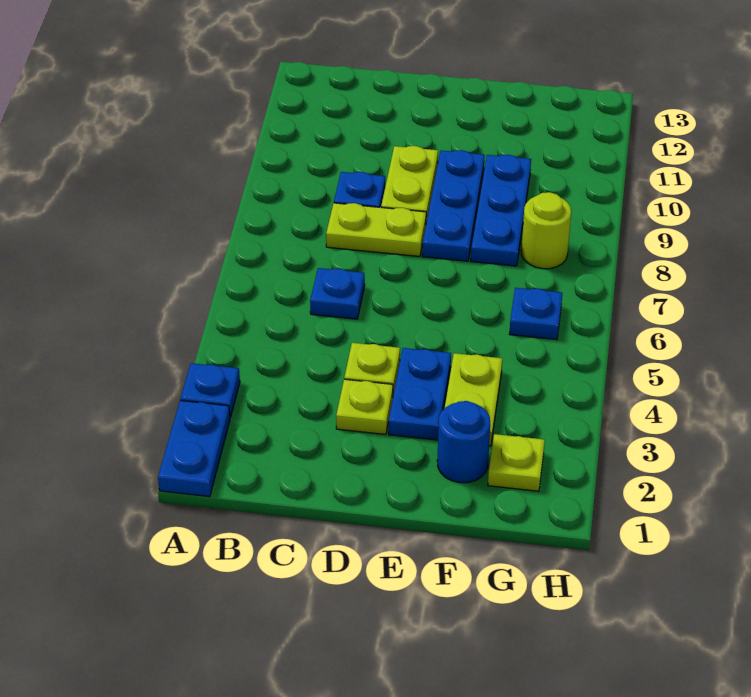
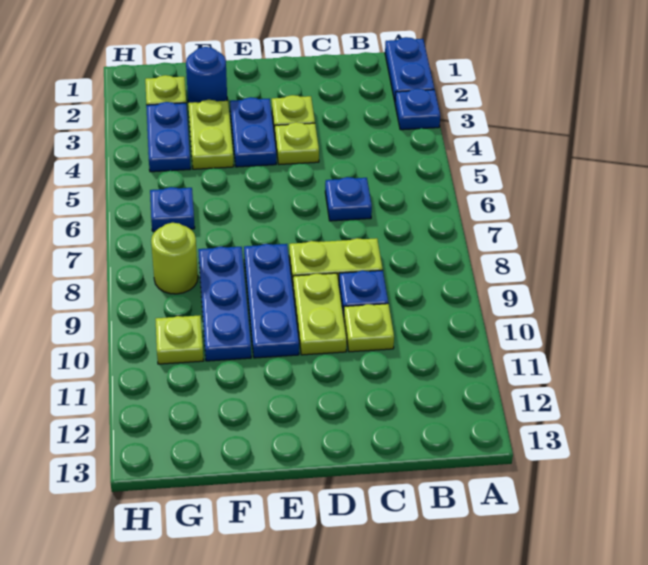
none -> lime plate C10 level 1
none -> blue plate G3:G4 level 1
none -> lime plate G10 level 1

